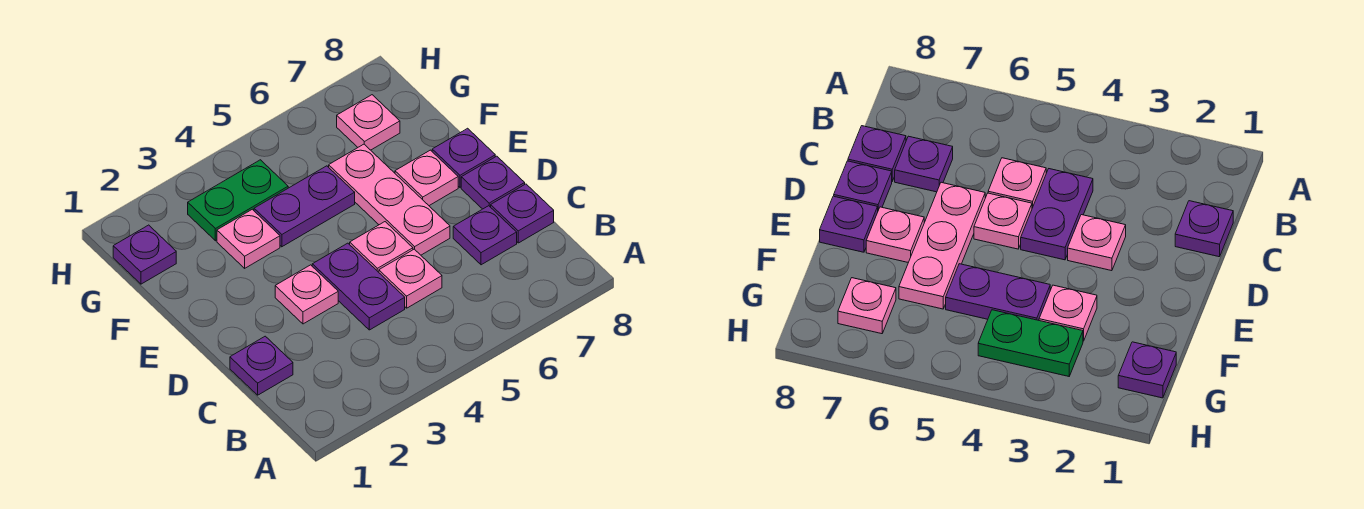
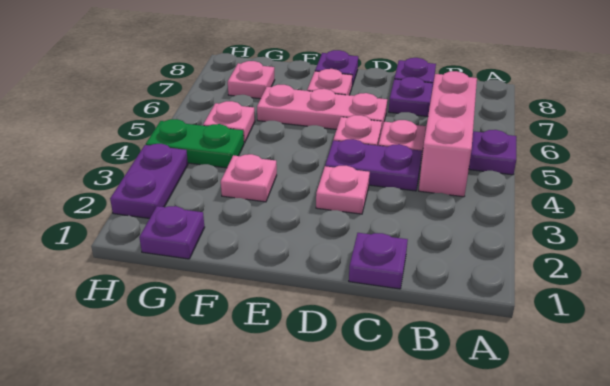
none -> pink brick B4:B6 level 1
purple plate D8 level 1 -> purple plate A5 level 1
purple plate F4:F5 level 1 -> purple plate H2:H3 level 1
green plate G3:G4 level 1 -> green plate G4:H4 level 1
none -> pink plate G5 level 1

